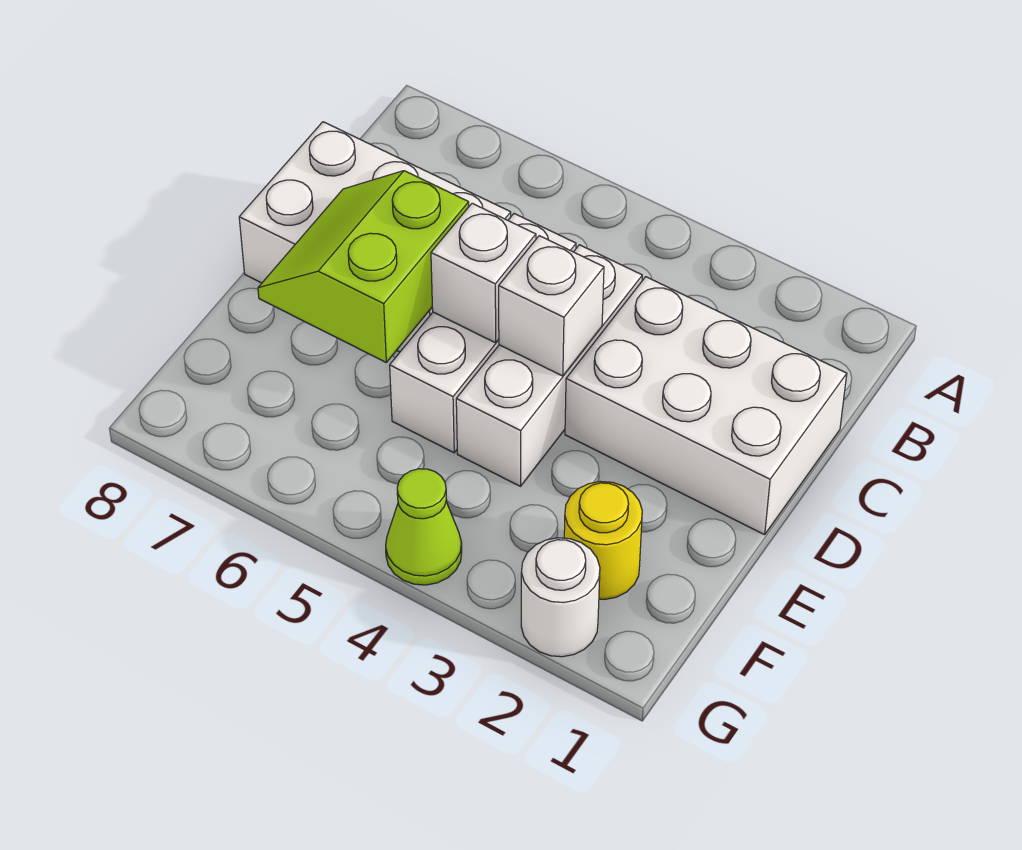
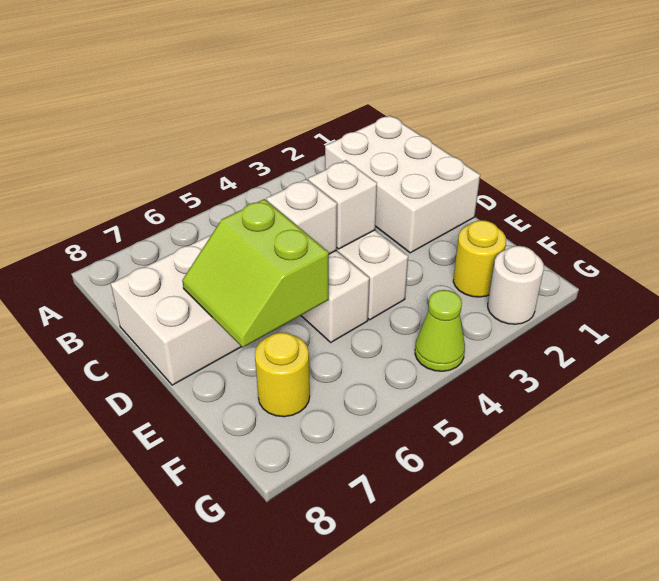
white brick C1:D3 level 1 -> white brick B1:D2 level 1
none -> yellow round brick F7 level 1

